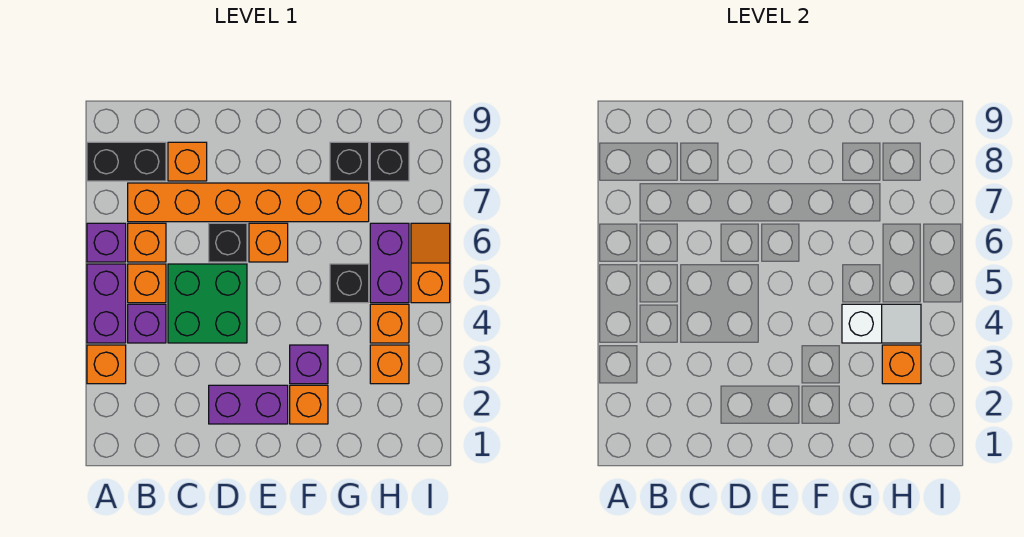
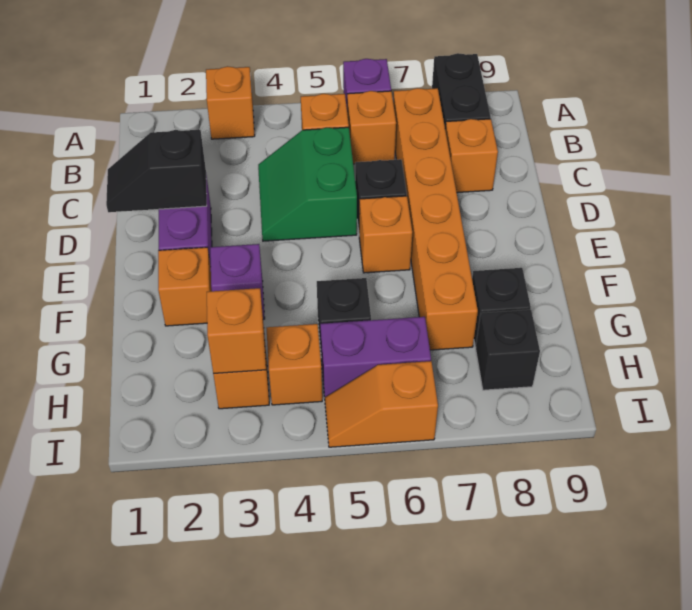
purple brick A4:A5 level 1 -> none
purple brick B4 level 1 -> none
green brick C4:D5 level 1 -> green slope C4:D5 level 1 top 5
none -> black slope D1:D2 level 2 top 2
white slope G4:H4 level 2 top G -> none
orange slope I5:I6 level 1 top 5 -> orange slope I5:I6 level 1 top 6

